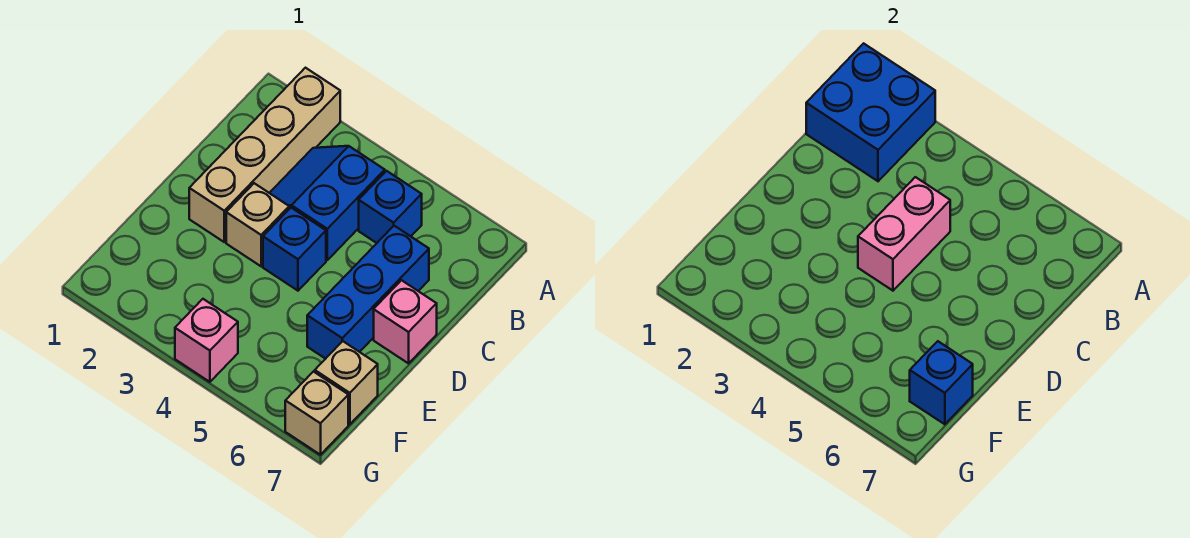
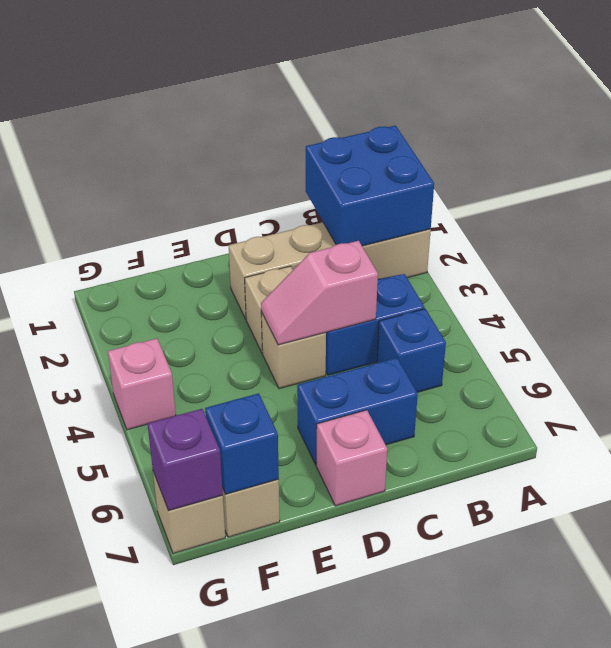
pink brick C4:D4 level 2 -> pink slope C4:D4 level 2 top C
blue brick C6:E6 level 1 -> blue brick C6:D6 level 1
blue brick D4 level 1 -> tan brick D4 level 1
none -> purple brick G7 level 2

